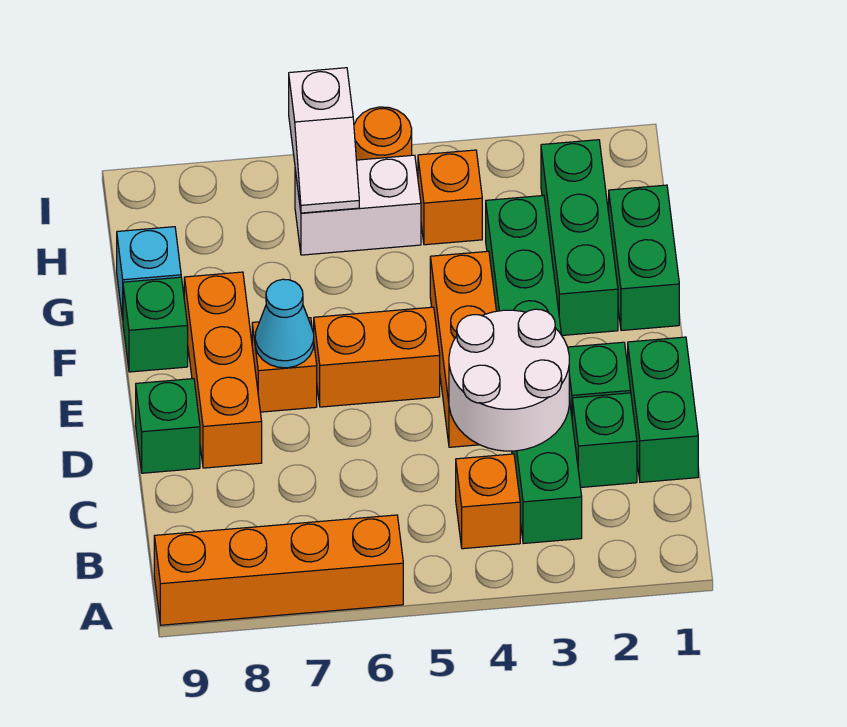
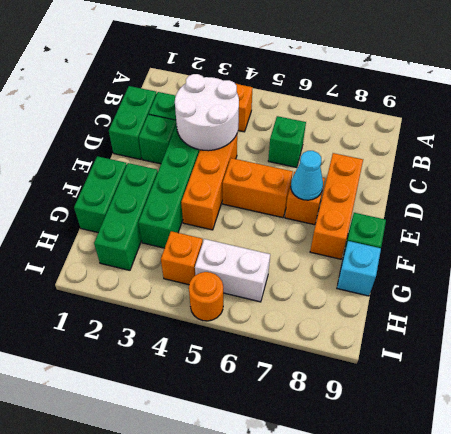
orange brick A6:A9 level 1 -> none
green brick D9 level 1 -> green brick C6 level 1
white slope H6:I6 level 2 top I -> none

